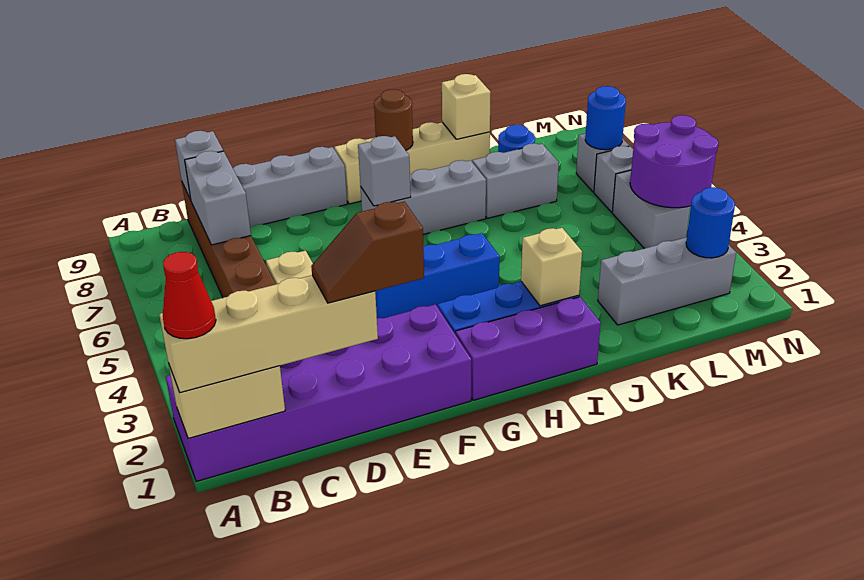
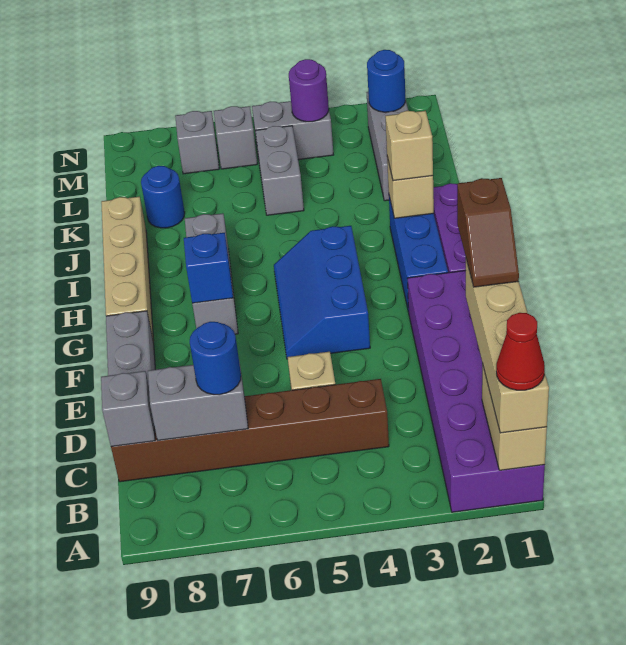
grey brick G7 level 2 -> blue brick G7 level 2
brown round brick H9 level 2 -> none
grey brick J7:K7 level 1 -> grey brick K5:L5 level 1
tan brick J9 level 2 -> tan brick I2 level 3
purple round brick M4:N5 level 2 -> purple round brick M4 level 2
blue round brick M7 level 2 -> blue round brick C7 level 3

